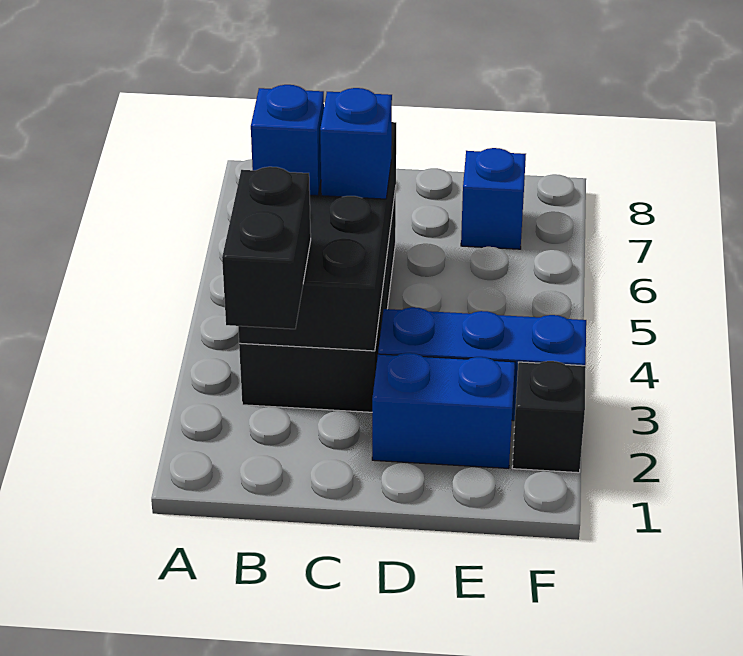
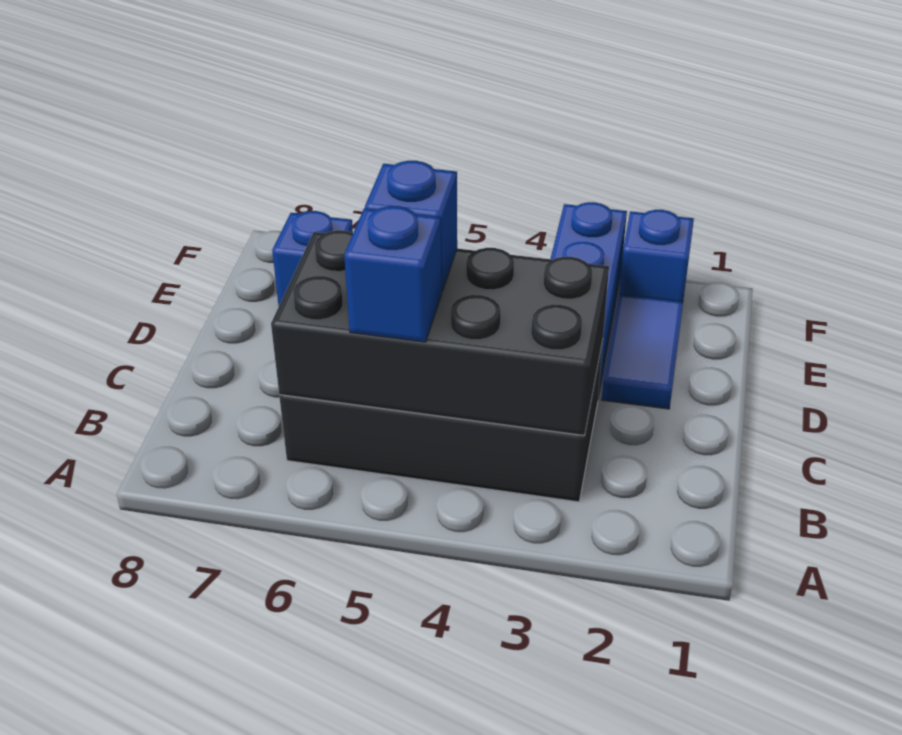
black brick B2:B3 level 3 -> none
blue brick D2:E2 level 1 -> blue tile D2:E2 level 1
black brick F2 level 1 -> blue brick F2 level 1

